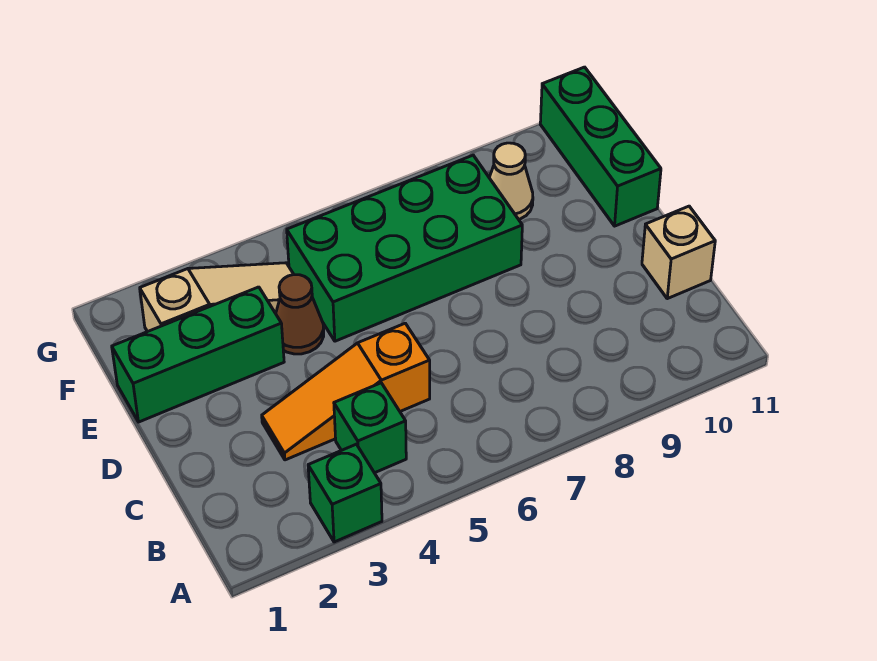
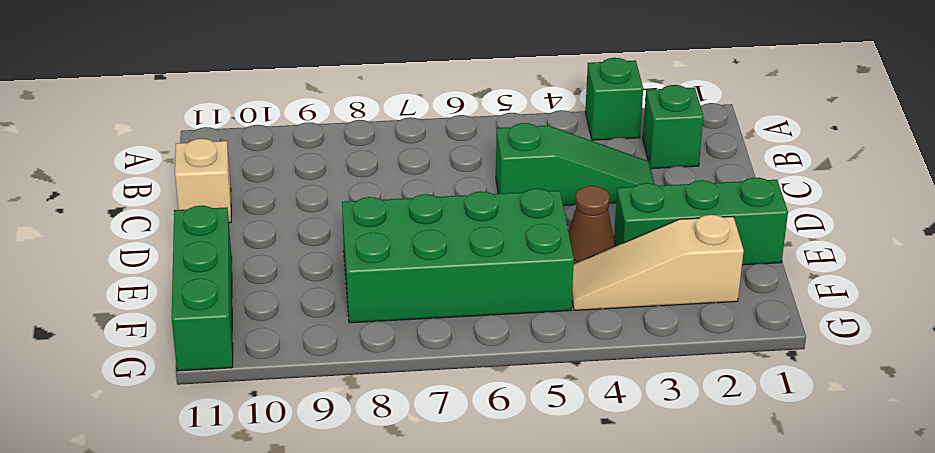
green brick B4 level 1 -> green brick B2 level 1
orange slope C3:C5 level 1 top 5 -> green slope C3:C5 level 1 top 5
tan cone F9 level 1 -> none

